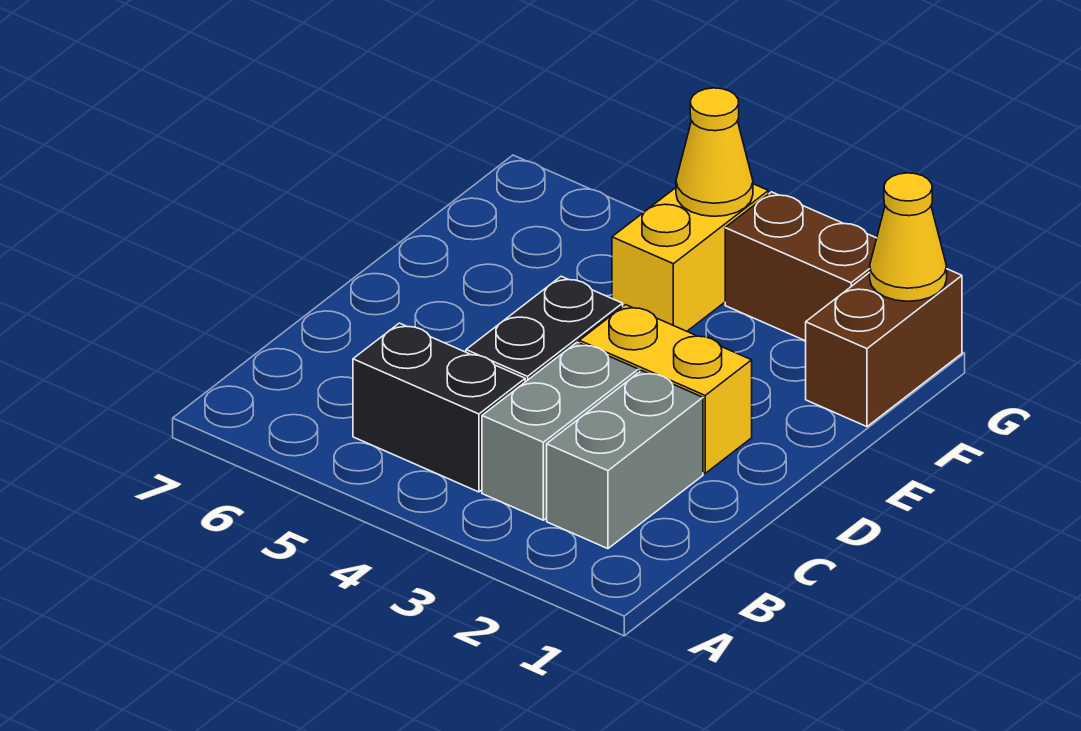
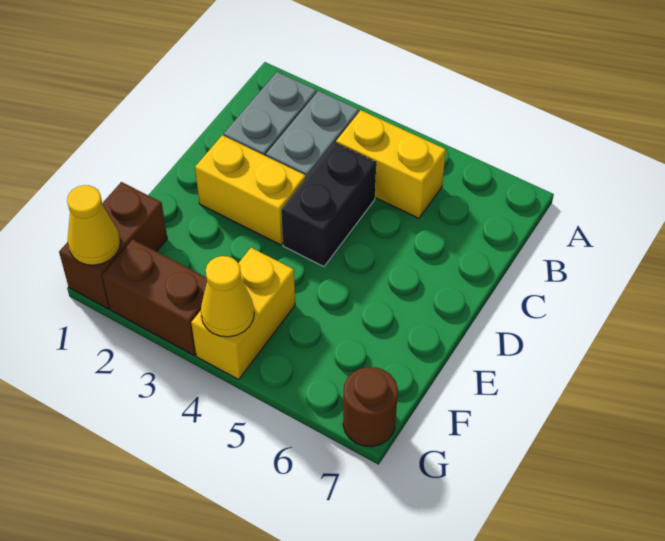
black brick B4:B5 level 1 -> yellow brick B4:B5 level 1
none -> brown round brick G7 level 1

